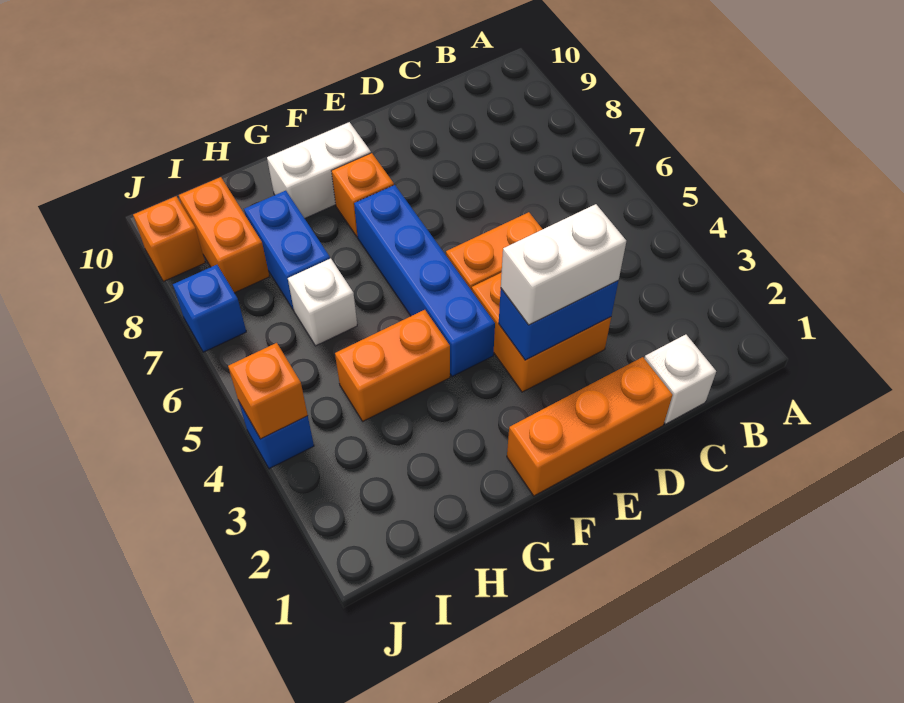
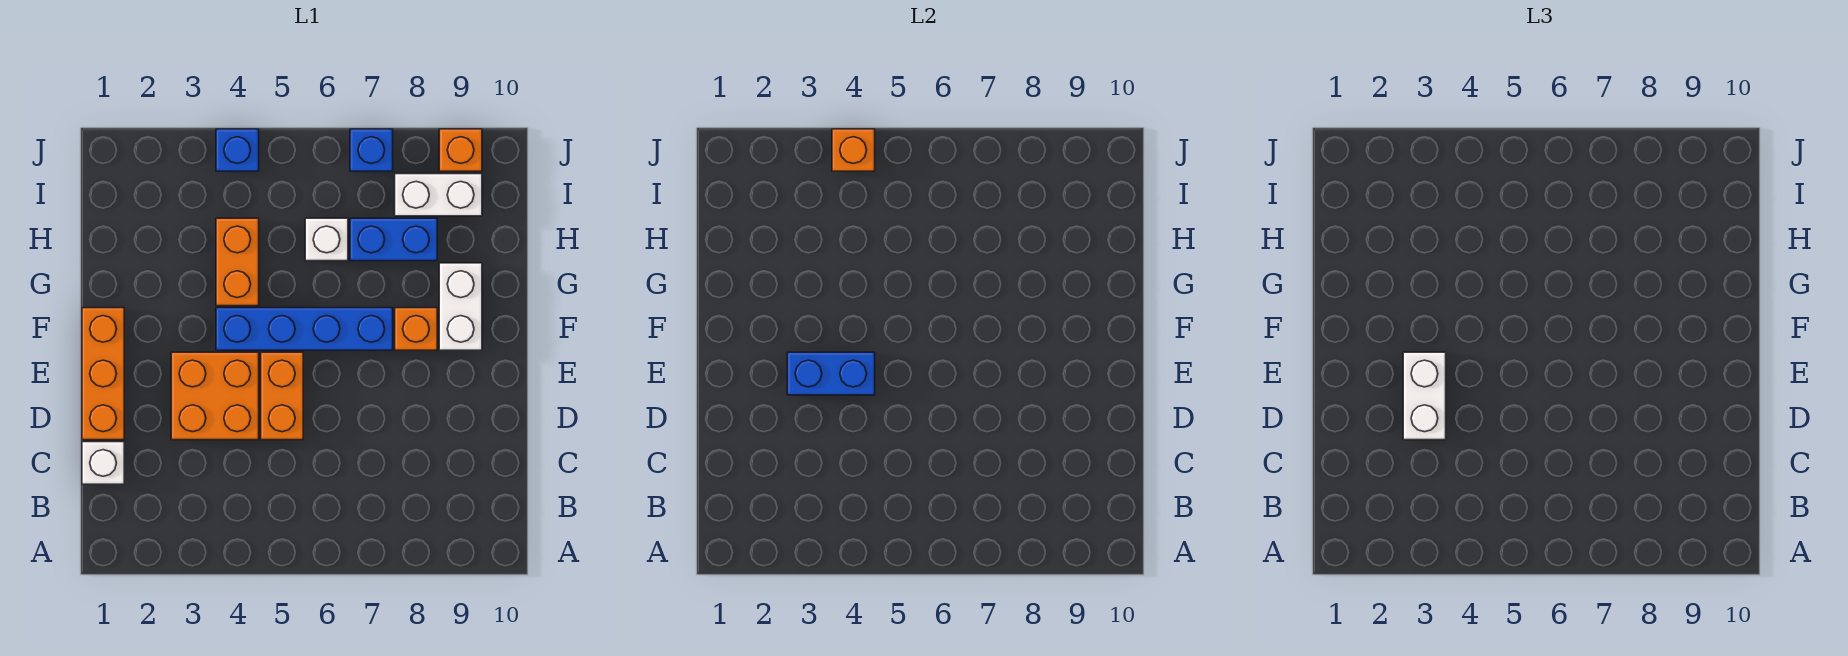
blue brick D3:E3 level 2 -> blue brick E3:E4 level 2
orange brick I8:I9 level 1 -> white brick I8:I9 level 1

